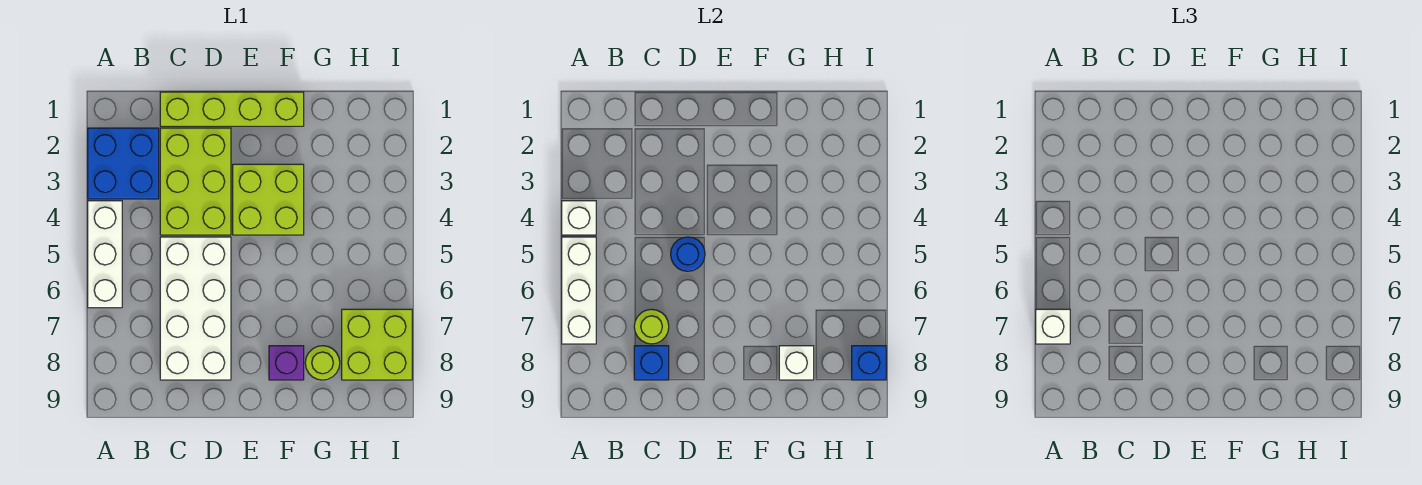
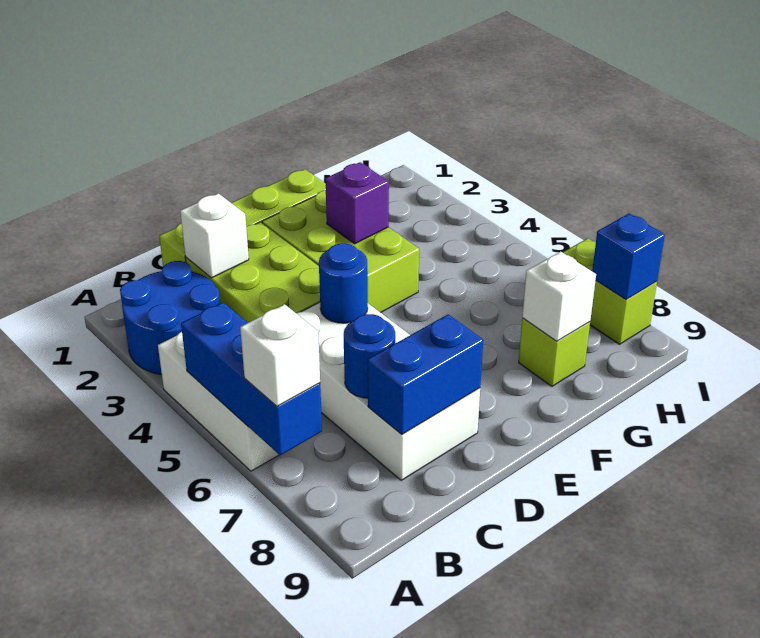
blue brick A2:B3 level 1 -> blue round brick A2:B3 level 1
white brick A4 level 2 -> white brick C2 level 2
white brick A5:A7 level 2 -> blue brick A5:A7 level 2
lime round brick C7 level 2 -> blue round brick C7 level 2
blue brick C8 level 2 -> blue brick C8:D8 level 2
lime brick E3:F4 level 1 -> lime brick E2:F4 level 1
purple brick F8 level 1 -> purple brick F3 level 2
lime round brick G8 level 1 -> lime brick G8 level 1
lime brick H7:I8 level 1 -> lime brick I7:I8 level 1

